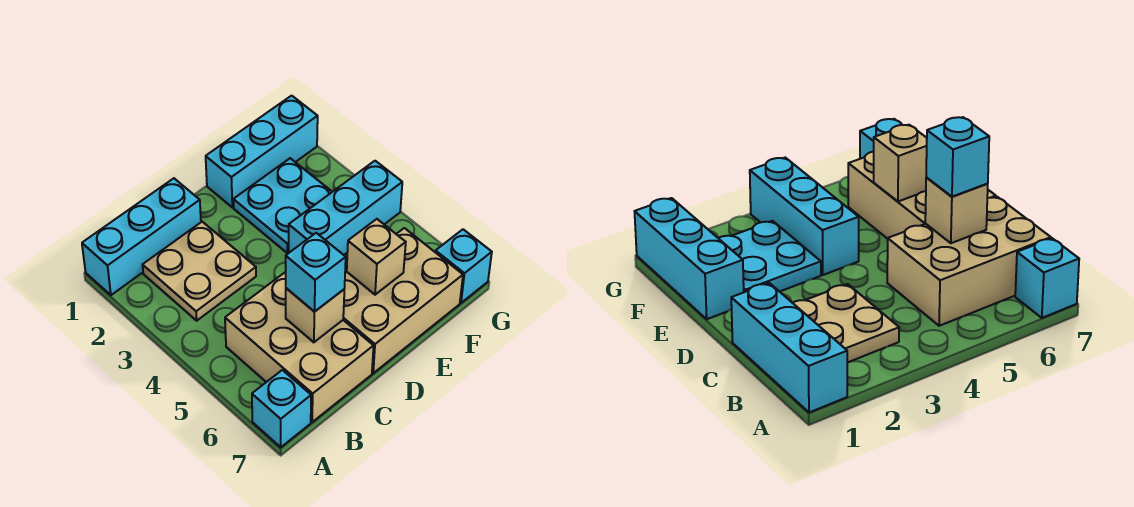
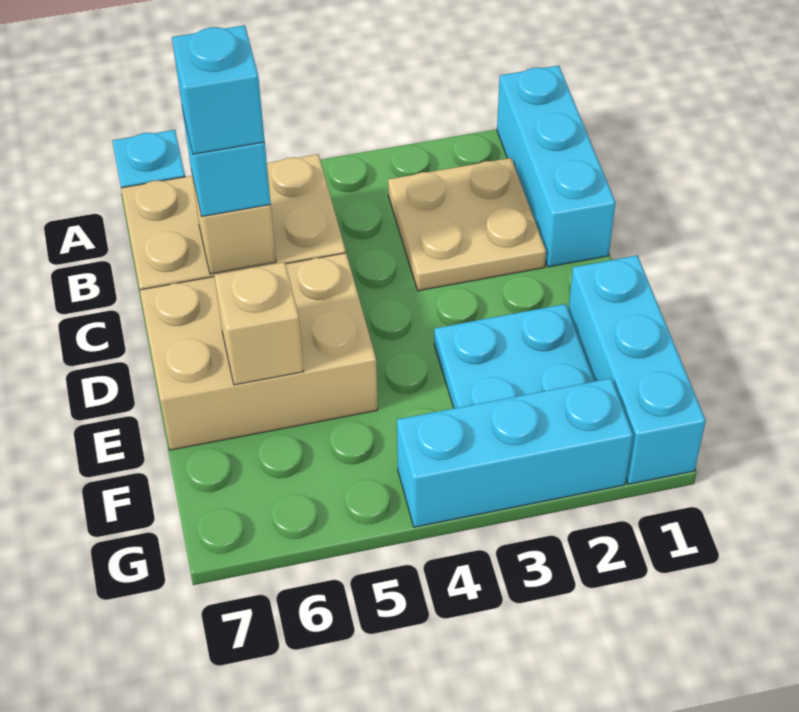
tan brick D6:F7 level 1 -> tan brick D5:E7 level 1
cyan brick E4:G4 level 1 -> cyan brick G2:G4 level 1
cyan brick G7 level 1 -> cyan brick C6 level 4

